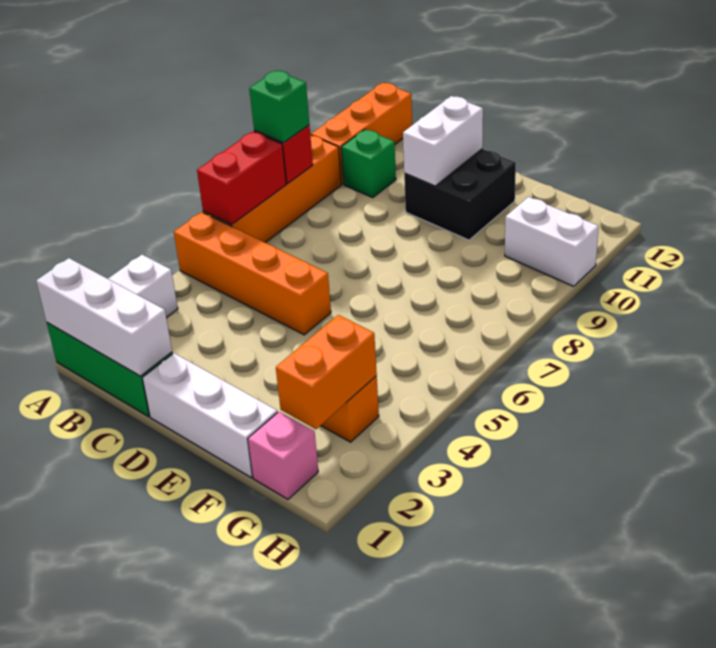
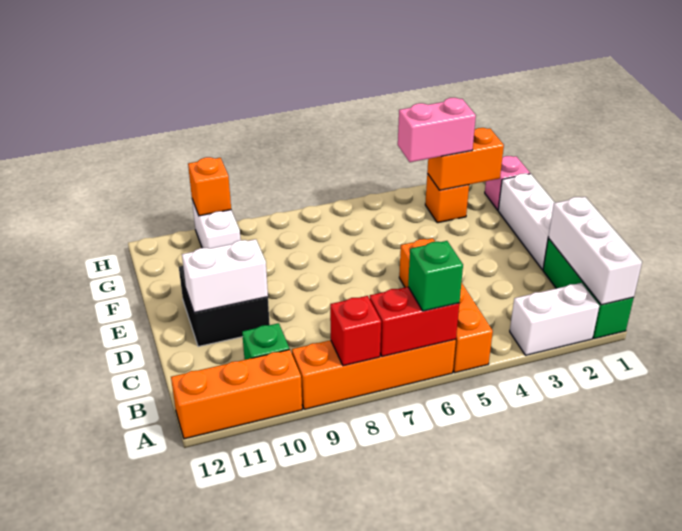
green brick A8 level 3 -> green brick A6 level 3
none -> pink brick G3:G4 level 3
none -> orange brick H10 level 2

